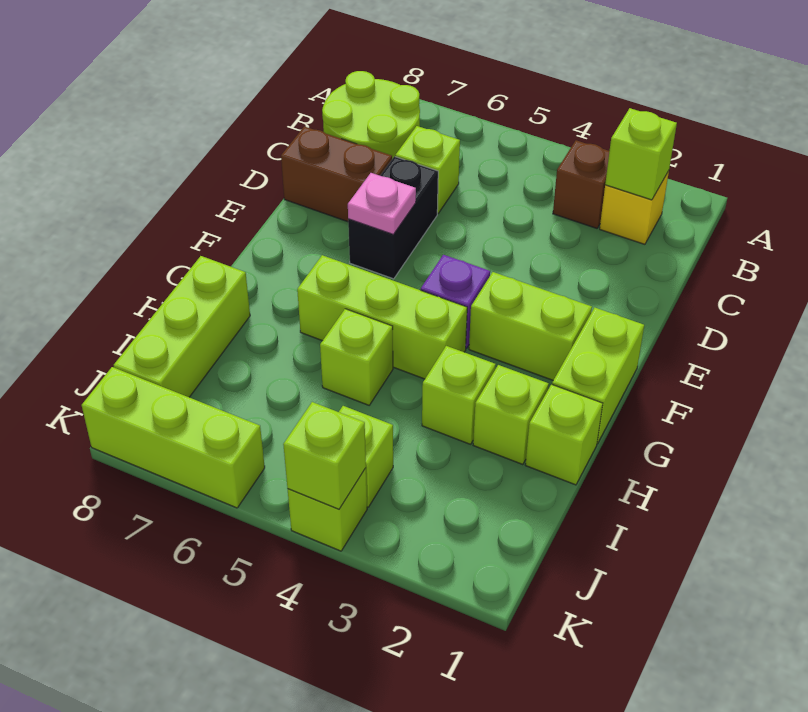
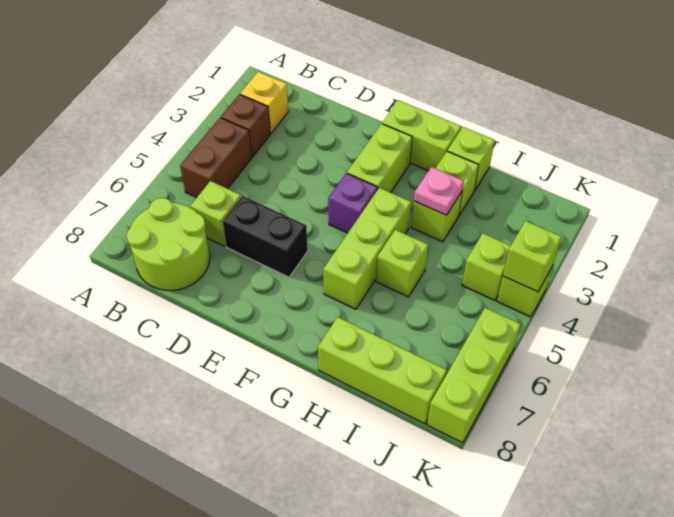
lime brick B2 level 2 -> none
brown brick D7:D8 level 1 -> brown brick B4:B5 level 1
pink plate E6 level 2 -> pink plate H3 level 2

